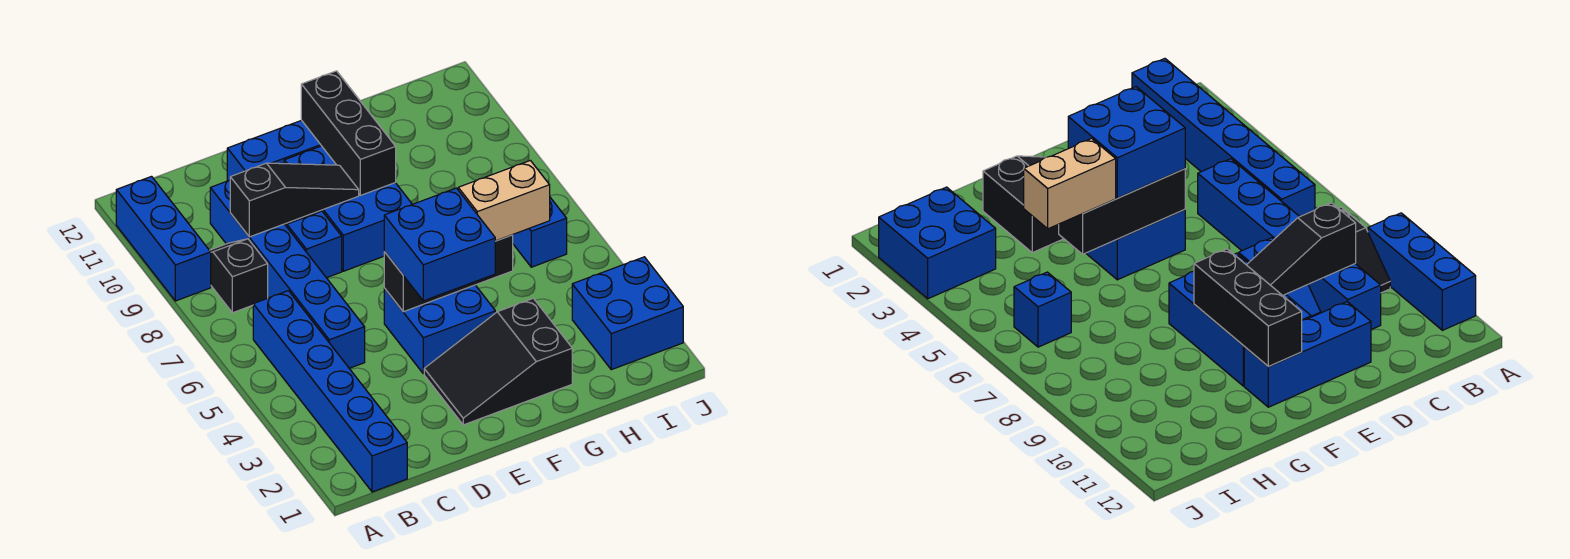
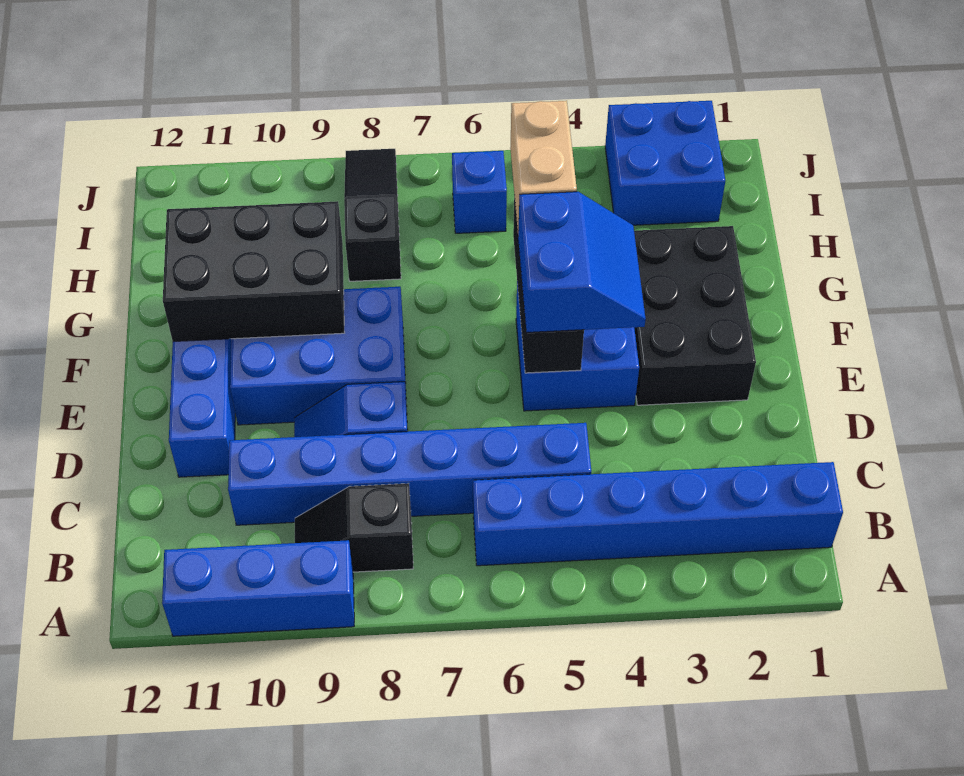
black slope C9:E9 level 2 top C -> black slope H8:J8 level 1 top H
black slope E2:G3 level 1 top G -> black brick E2:G3 level 1
blue brick E4:F5 level 3 -> blue slope E4:F5 level 3 top 5
black brick F9:F11 level 2 -> black brick F9:G11 level 2

